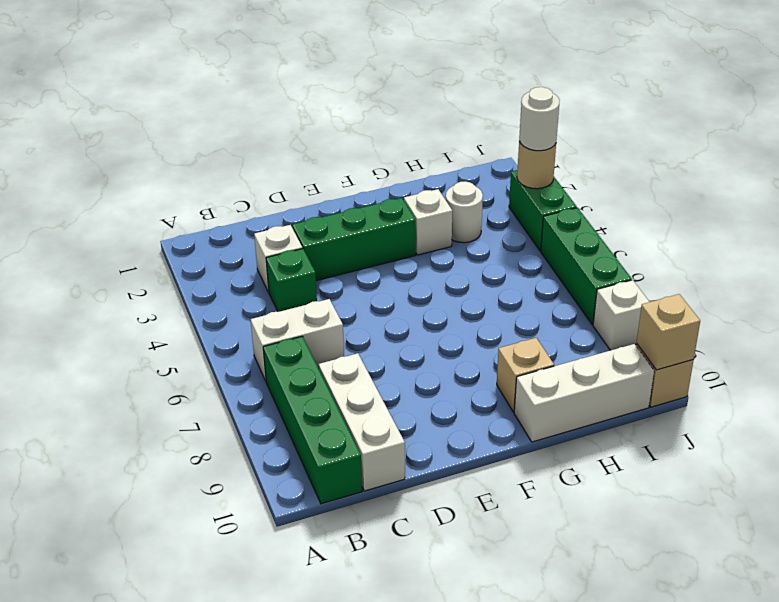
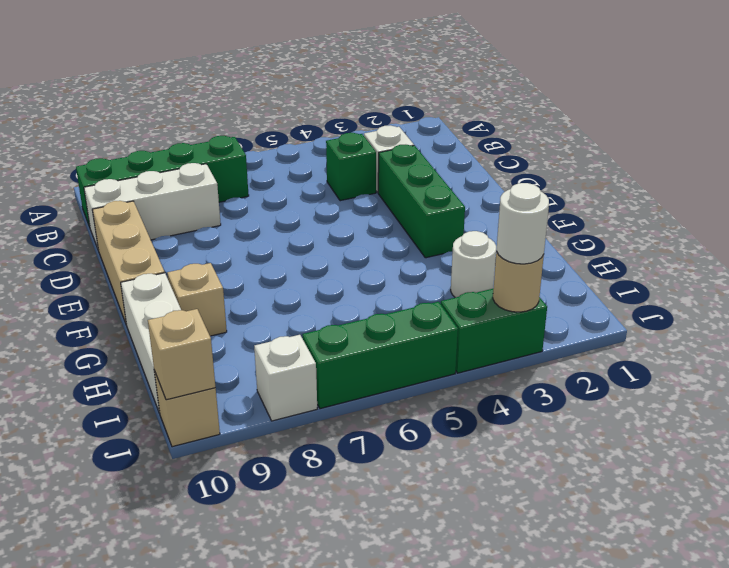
white brick B6:C6 level 1 -> none
none -> tan brick D10:F10 level 1
white brick G3 level 1 -> none

